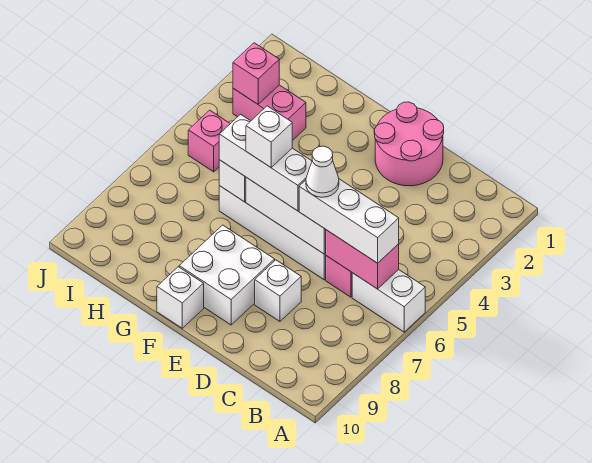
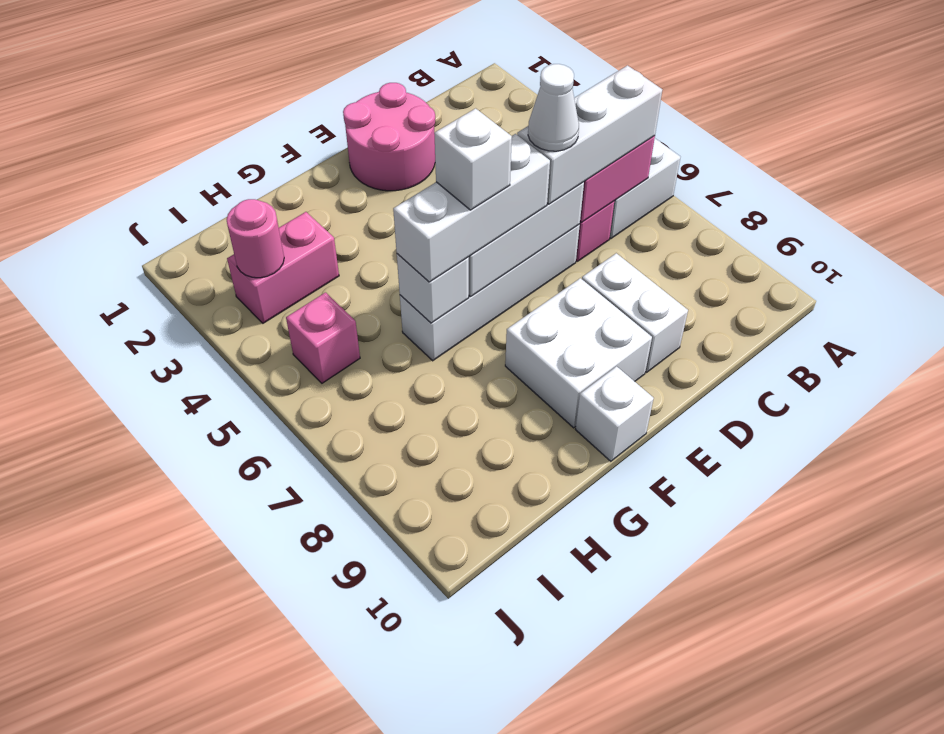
white brick D8 level 1 -> white brick D8:D9 level 1
pink brick I3 level 2 -> pink round brick I3 level 2

